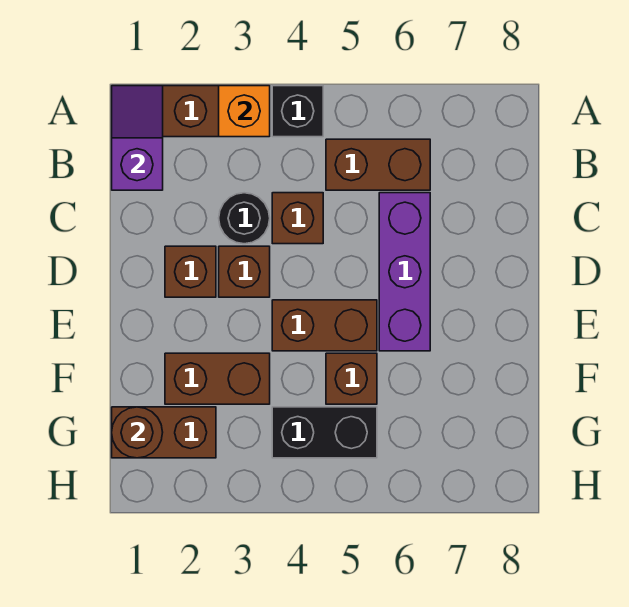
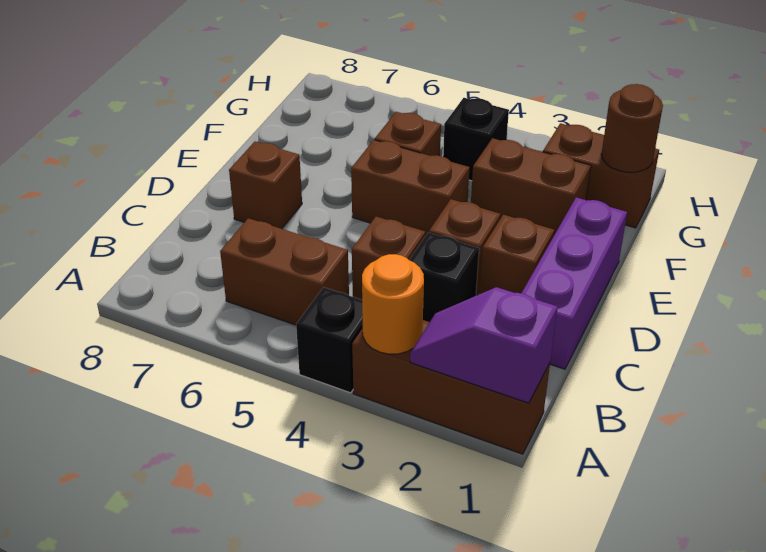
purple slope A1:B1 level 2 top B -> purple slope A1:A2 level 2 top 1
orange brick A3 level 2 -> orange round brick A3 level 2
black round brick C3 level 1 -> black brick C3 level 1
purple brick C6:E6 level 1 -> purple brick C1:E1 level 1
none -> brown brick D7 level 1
black brick G4:G5 level 1 -> black brick G4 level 1

